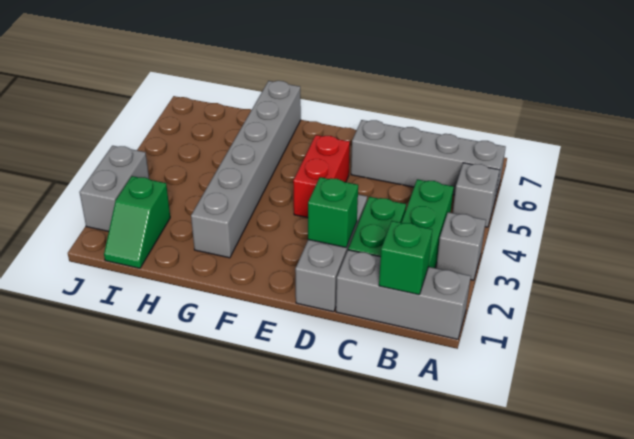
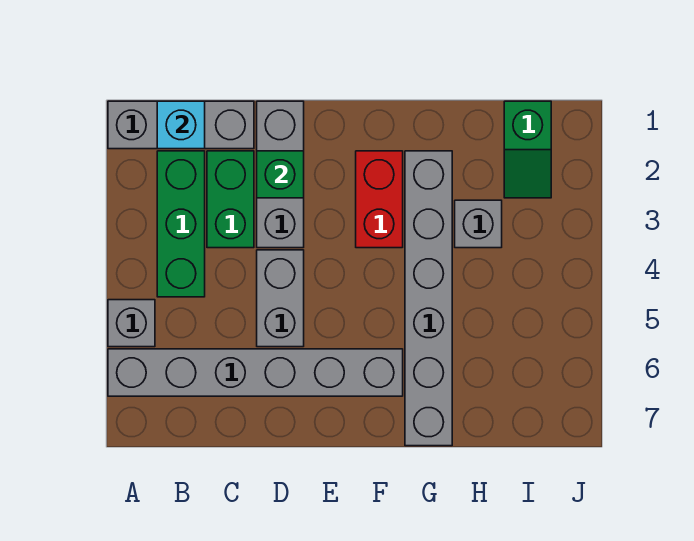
grey brick A3 level 1 -> grey brick H3 level 1
grey brick A6:D6 level 1 -> grey brick A6:F6 level 1
green brick B1 level 2 -> cyan brick B1 level 2
red brick E4:E5 level 1 -> red brick F2:F3 level 1
green slope I1:I2 level 1 top 2 -> green slope I1:I2 level 1 top 1
grey brick J2:J3 level 1 -> grey brick D4:D5 level 1

